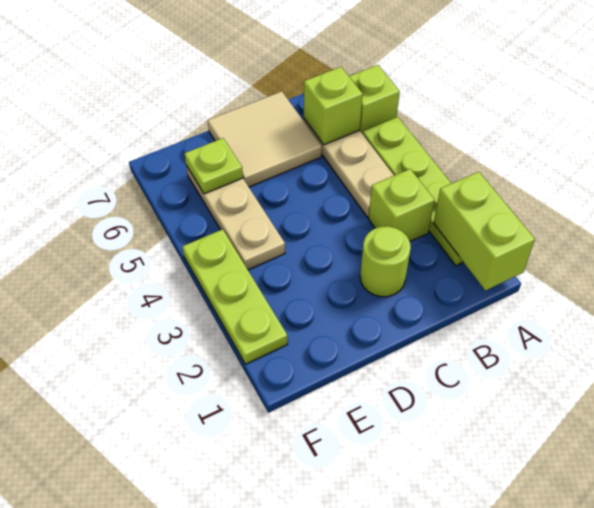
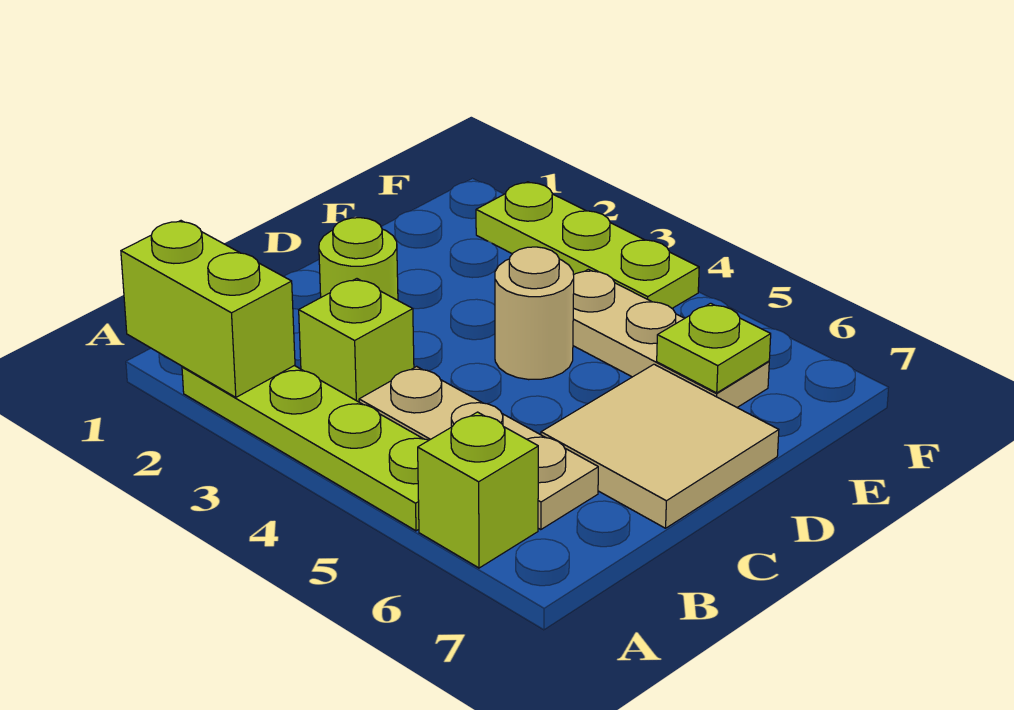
lime brick B6 level 2 -> none
none -> tan round brick D4 level 1

